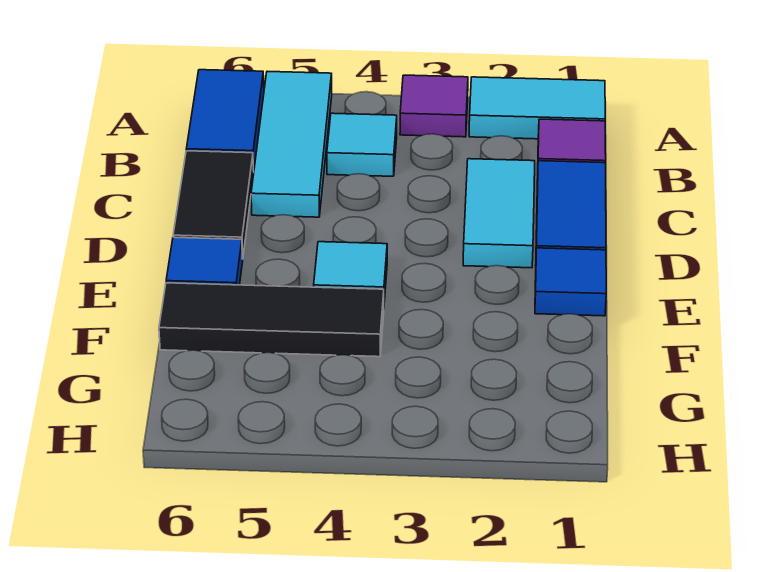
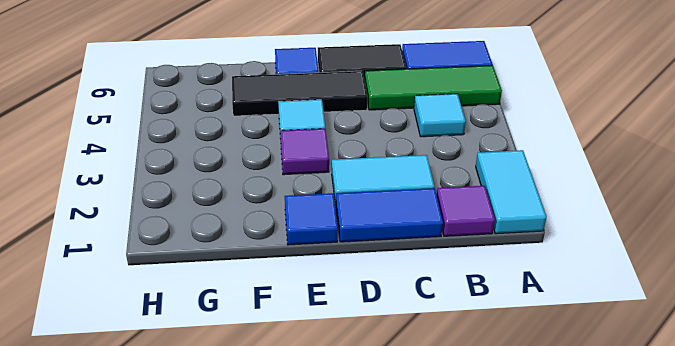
purple tile A3 level 1 -> purple tile E3 level 1
cyan tile A5:C5 level 1 -> green tile A5:C5 level 1
black tile F4:F6 level 1 -> black tile D5:F5 level 1

